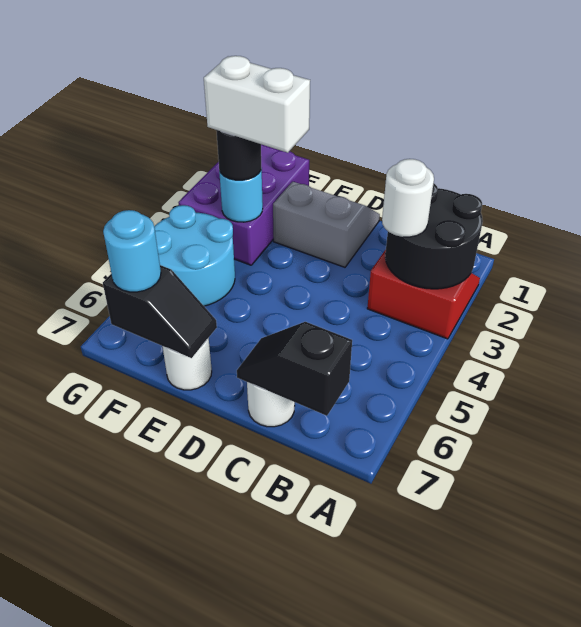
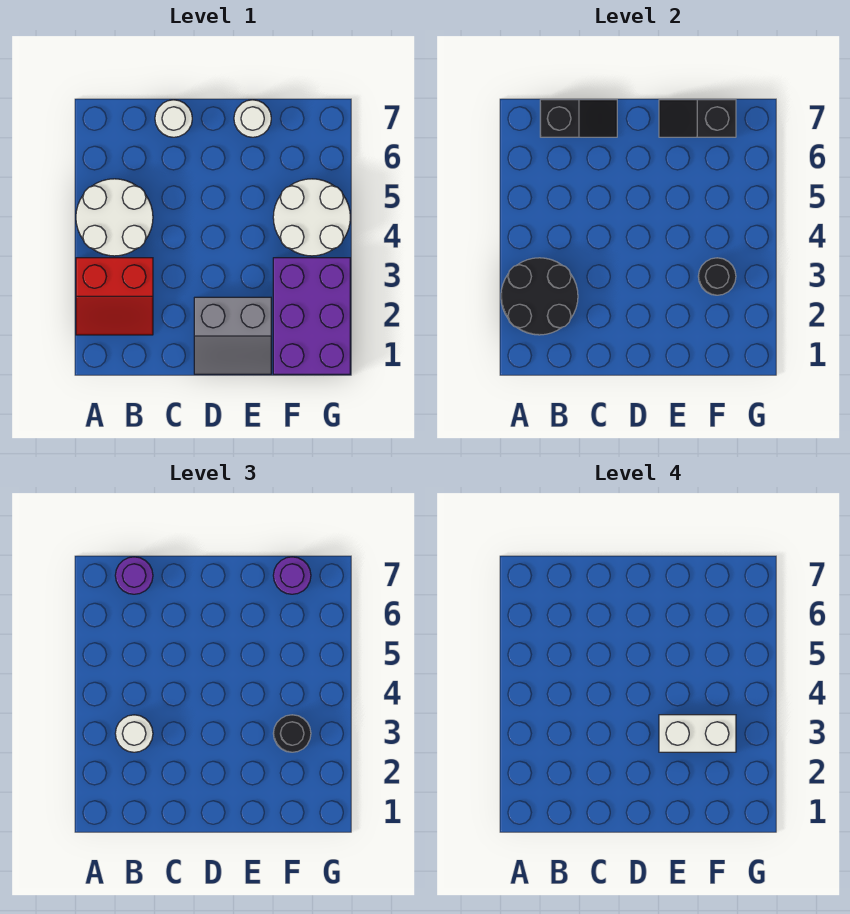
none -> white round brick A4:B5 level 1
none -> purple round brick B7 level 3
cyan round brick F3 level 2 -> black round brick F3 level 2
cyan round brick F4:G5 level 1 -> white round brick F4:G5 level 1
cyan round brick F7 level 3 -> purple round brick F7 level 3

